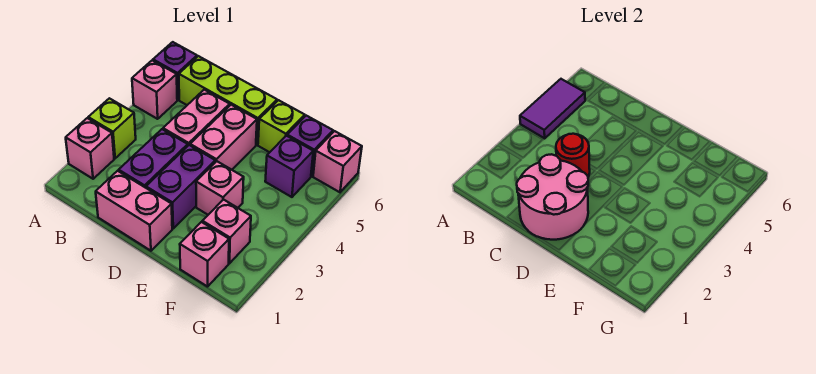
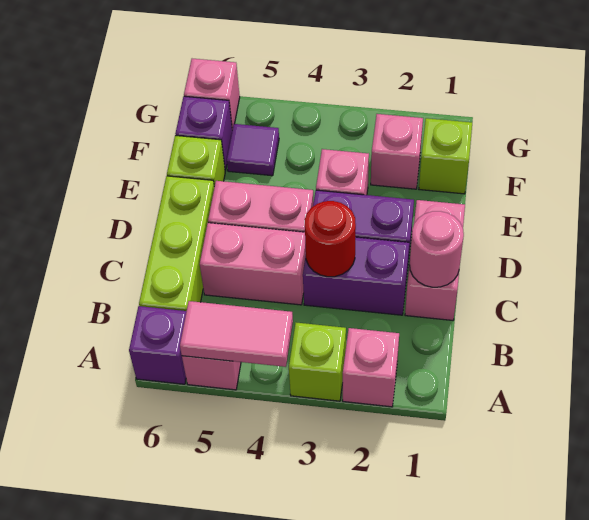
purple tile A4:A5 level 2 -> pink tile A4:A5 level 2
pink round brick C1:D2 level 2 -> pink round brick C1 level 2
pink brick F1 level 1 -> lime brick F1 level 1
purple brick F5 level 1 -> purple tile F5 level 1

